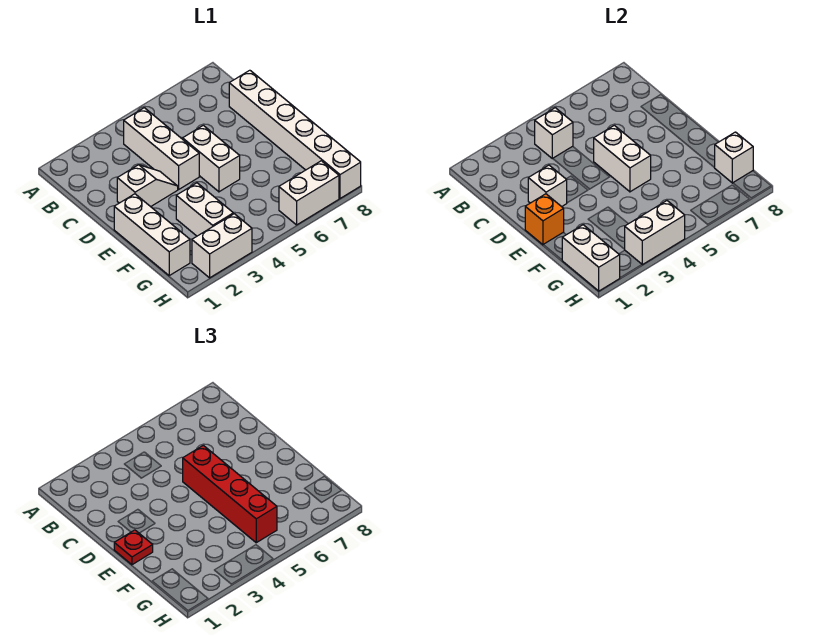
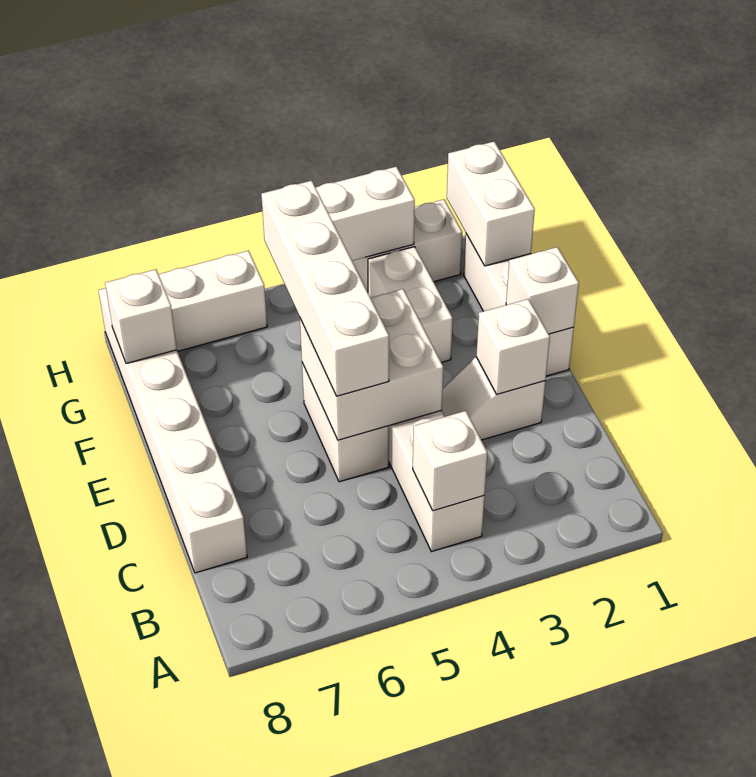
white brick D5:E5 level 2 -> white brick D4:E5 level 2
red brick D5:G5 level 3 -> white brick D5:G5 level 3
orange brick E1 level 2 -> white brick E1 level 2
red plate E1 level 3 -> none

